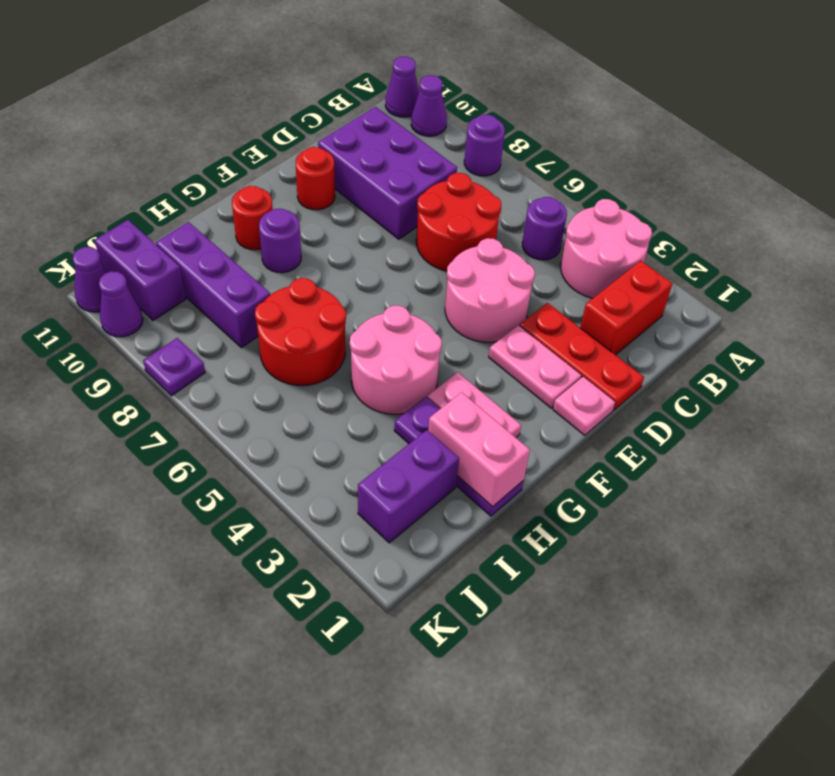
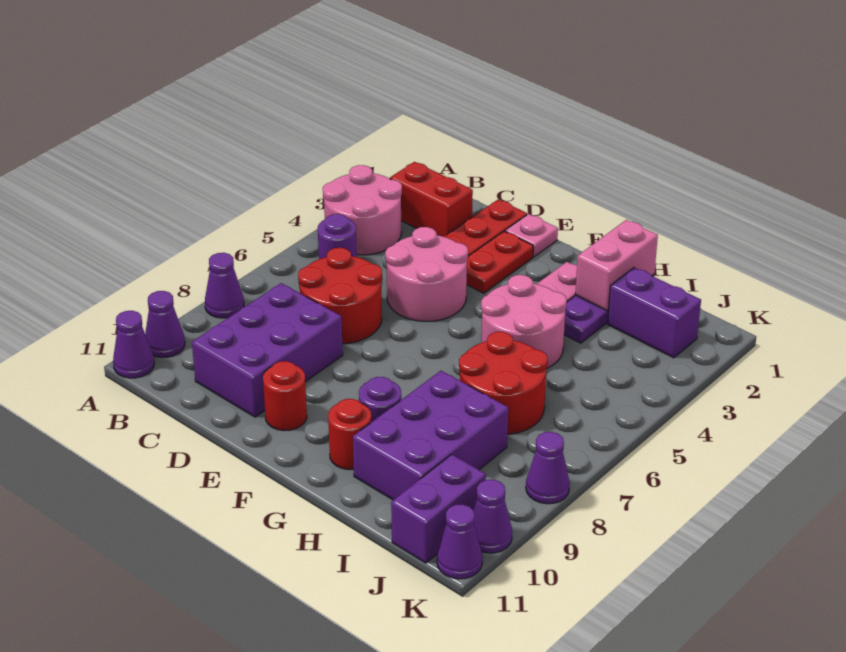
purple round brick A8 level 1 -> purple cone A8 level 1
pink plate E2:E3 level 1 -> red plate E2:E3 level 1
purple brick I8:I10 level 1 -> purple brick H8:I10 level 1
purple plate K8 level 1 -> purple cone K8 level 1

